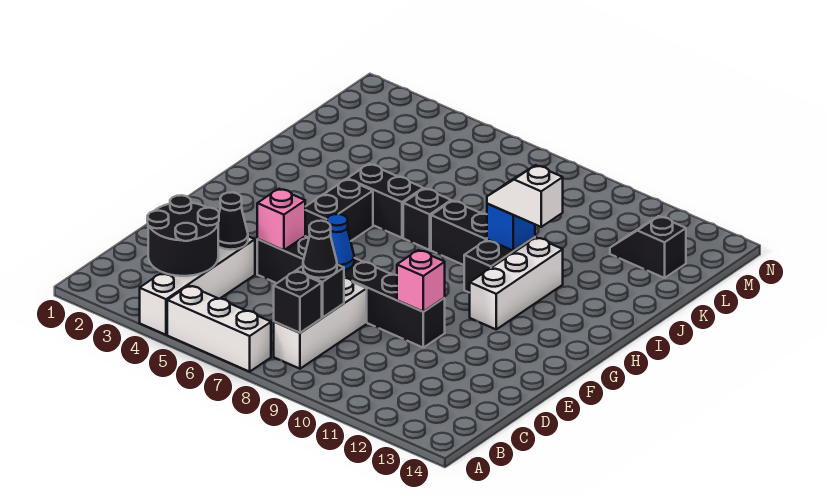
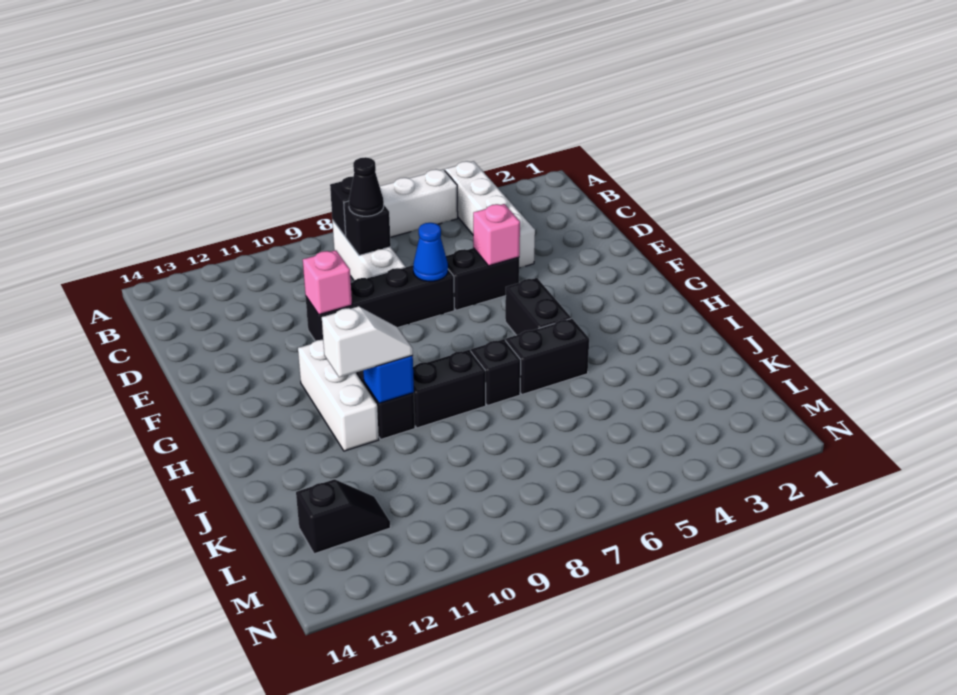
black round brick B3:C4 level 2 -> none
black cone D4 level 2 -> none

